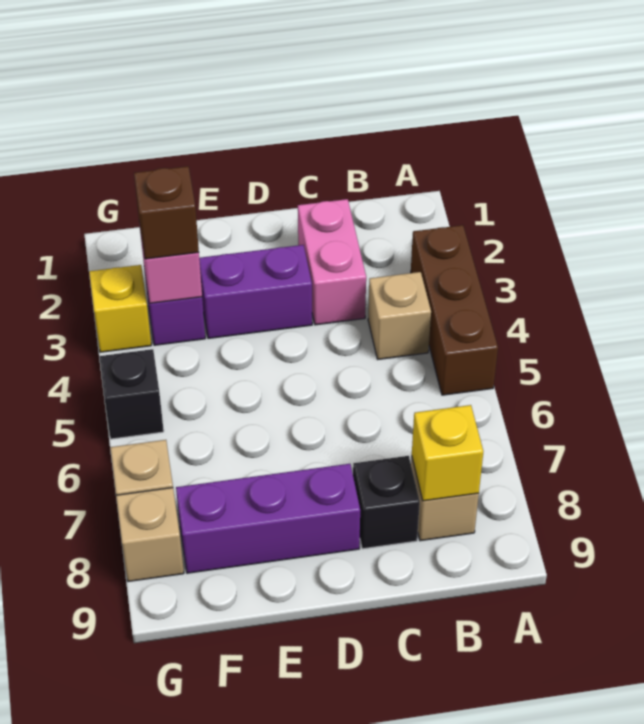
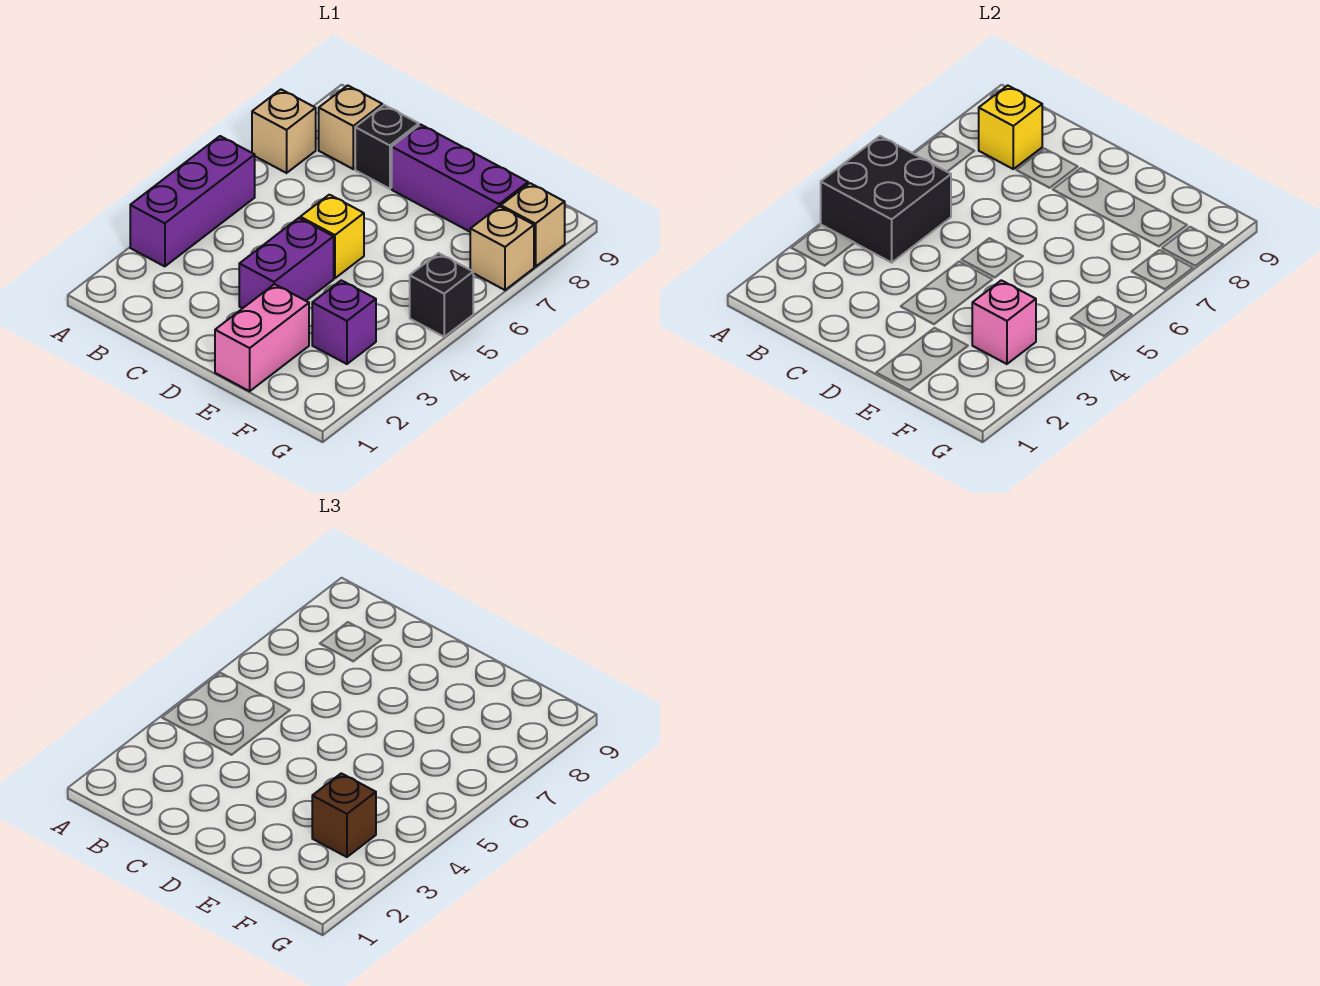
brown brick A3:A5 level 1 -> purple brick A3:A5 level 1
none -> black brick A4:B5 level 2
tan brick B4 level 1 -> tan brick A7 level 1
pink brick C2:C3 level 1 -> pink brick E1:E2 level 1
purple brick D3:E3 level 1 -> purple brick D3:D4 level 1
yellow brick G3 level 1 -> yellow brick D5 level 1

